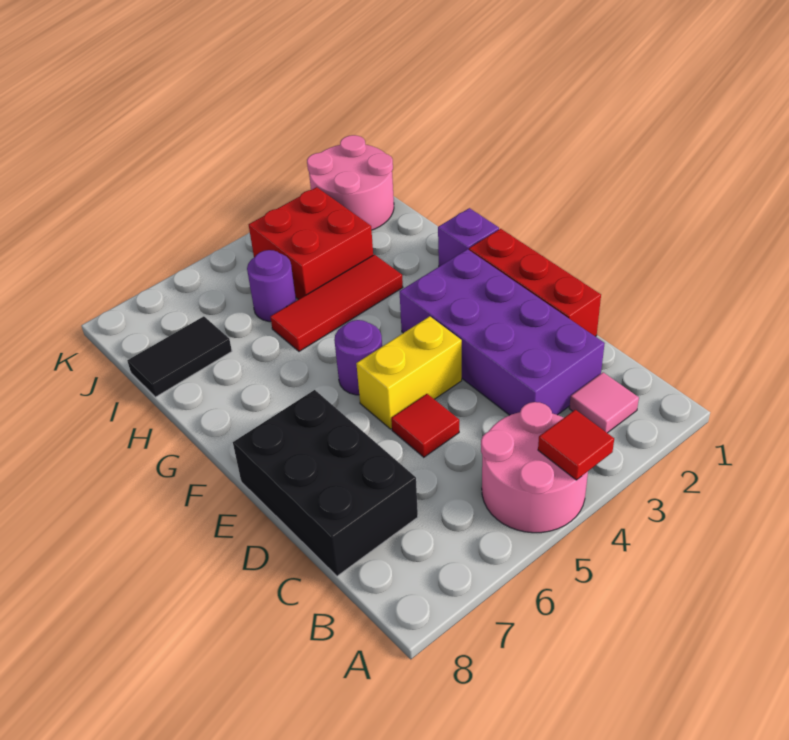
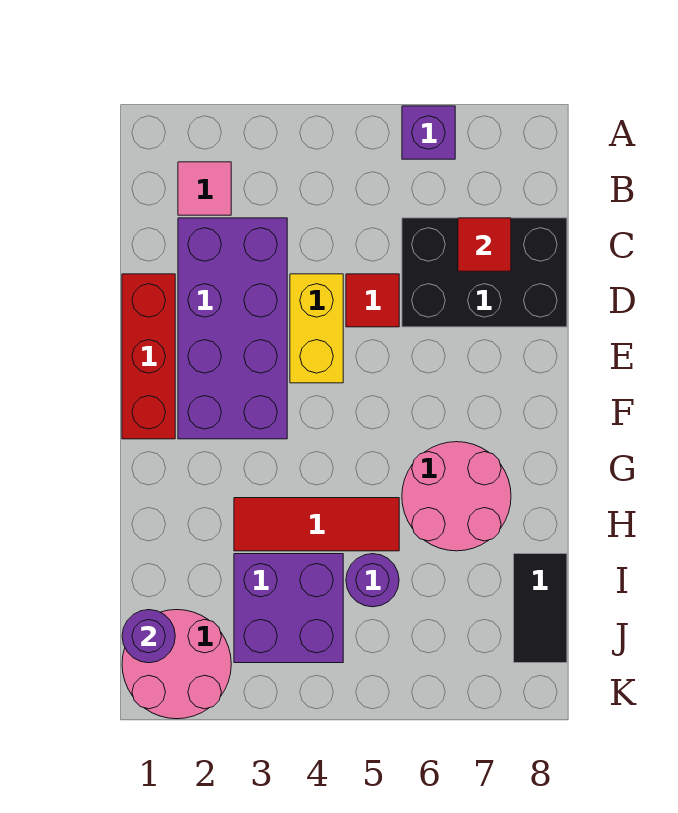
pink round brick A4:B5 level 1 -> pink round brick G6:H7 level 1
red tile A4 level 2 -> red tile C7 level 2
black brick C7:E8 level 1 -> black brick C6:D8 level 1
yellow brick E4:E5 level 1 -> yellow brick D4:E4 level 1
purple round brick F5 level 1 -> purple round brick J1 level 2
purple brick G1 level 1 -> purple brick A6 level 1
red brick I3:J4 level 1 -> purple brick I3:J4 level 1
black tile I7:I8 level 1 -> black tile I8:J8 level 1

